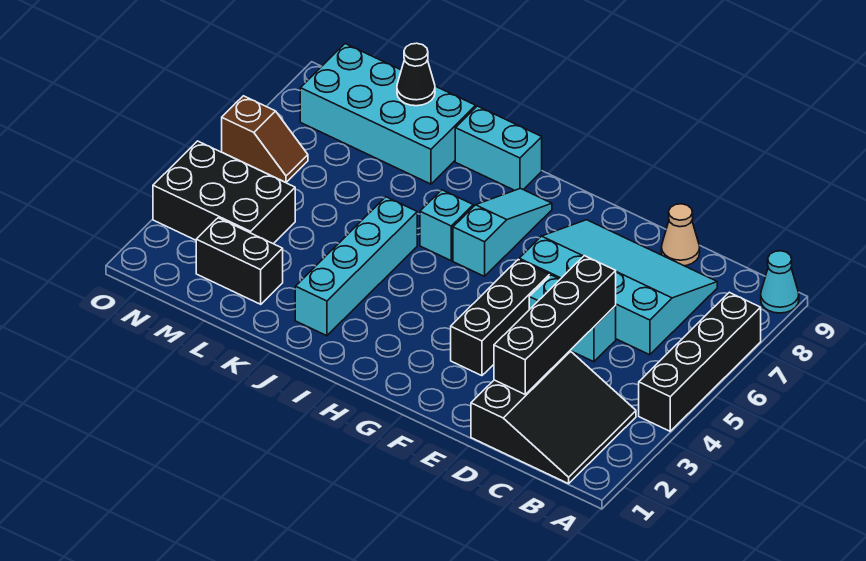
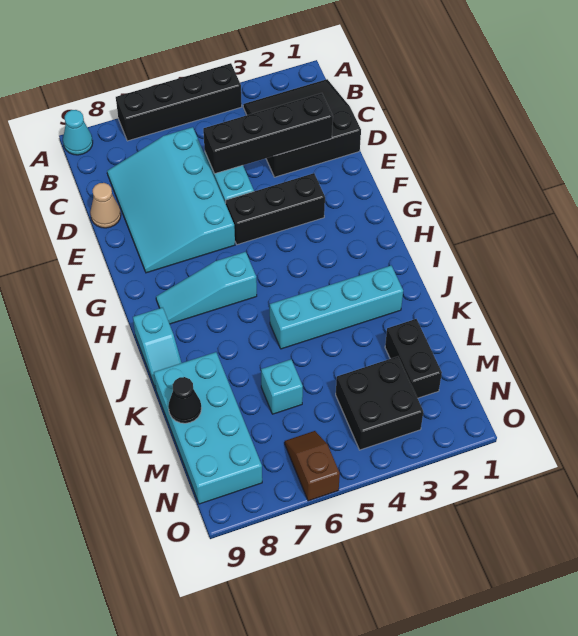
cyan brick I6 level 1 -> cyan brick L6 level 1
cyan brick I9:J9 level 1 -> cyan slope I9:J9 level 1 top I
black brick M3:O4 level 1 -> black brick M3:N4 level 1

